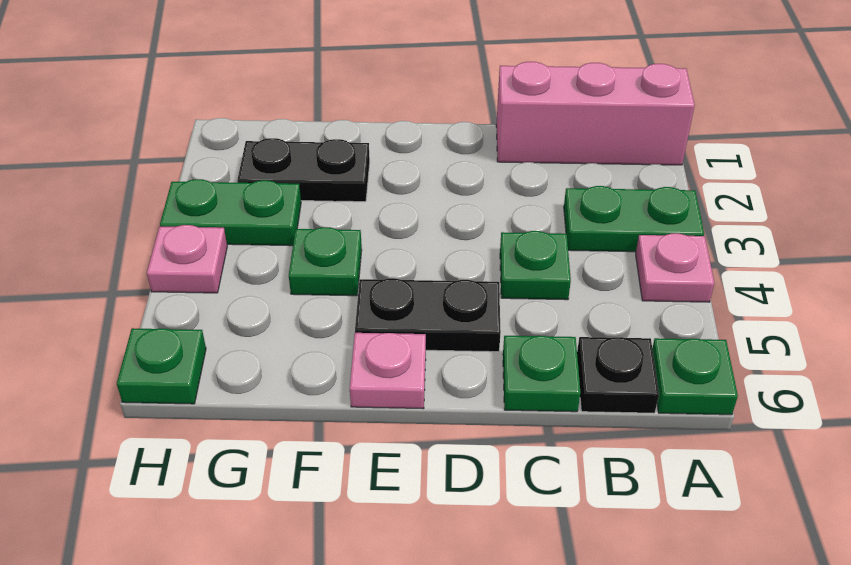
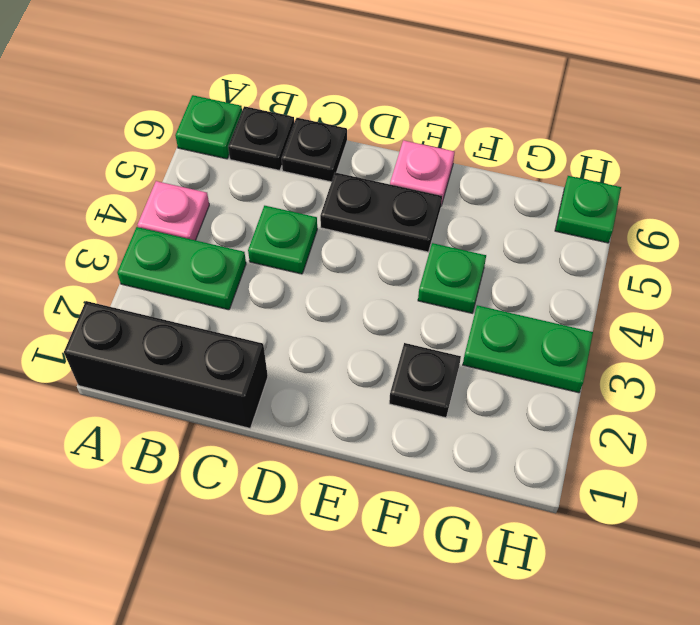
pink brick A1:C1 level 1 -> black brick A1:C1 level 1
green plate C6 level 1 -> black plate C6 level 1
black plate F2:G2 level 1 -> black plate F2 level 1
pink plate H4 level 1 -> none

